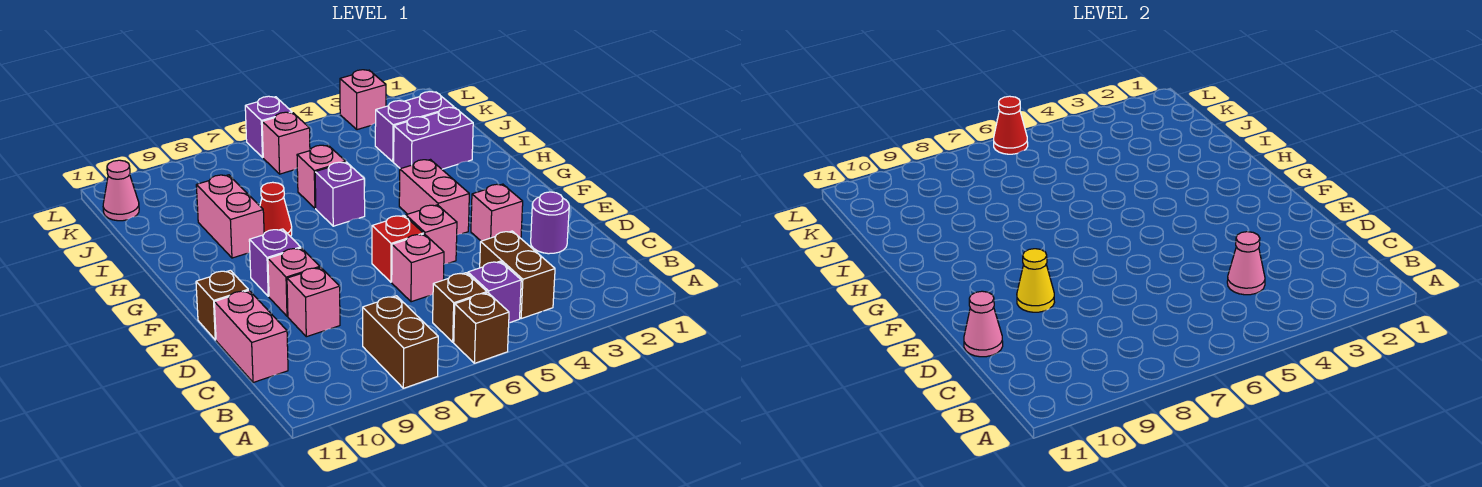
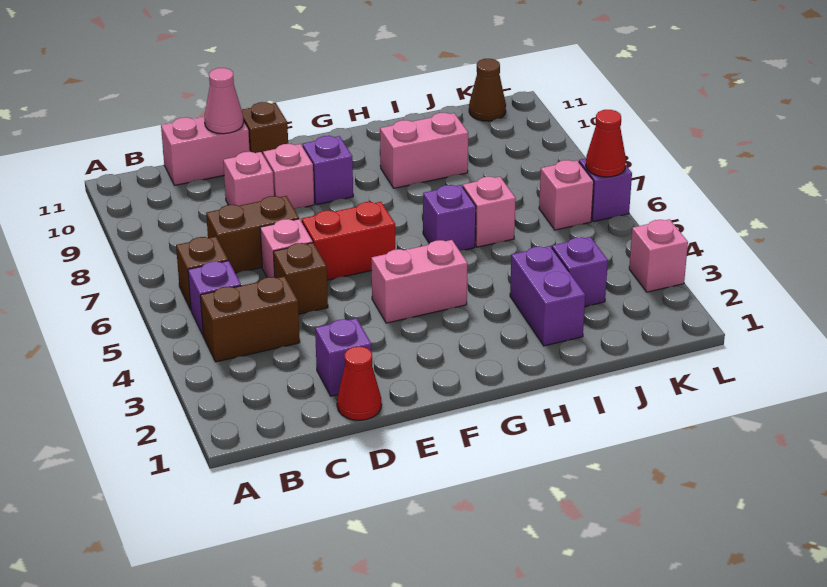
brown brick A6 level 1 -> brown brick D5 level 1
brown brick A8:B8 level 1 -> brown brick C7:D7 level 1
pink cone C4 level 2 -> none
purple round brick D2 level 1 -> purple brick D2 level 1
pink brick E3 level 1 -> none
pink brick E5 level 1 -> none
red brick E6 level 1 -> red brick E6:F6 level 1
yellow cone E9 level 2 -> none
red cone H8 level 1 -> red cone D1 level 1
purple brick J2:J3 level 1 -> purple brick J3 level 1
pink cone K11 level 1 -> brown cone K11 level 1

